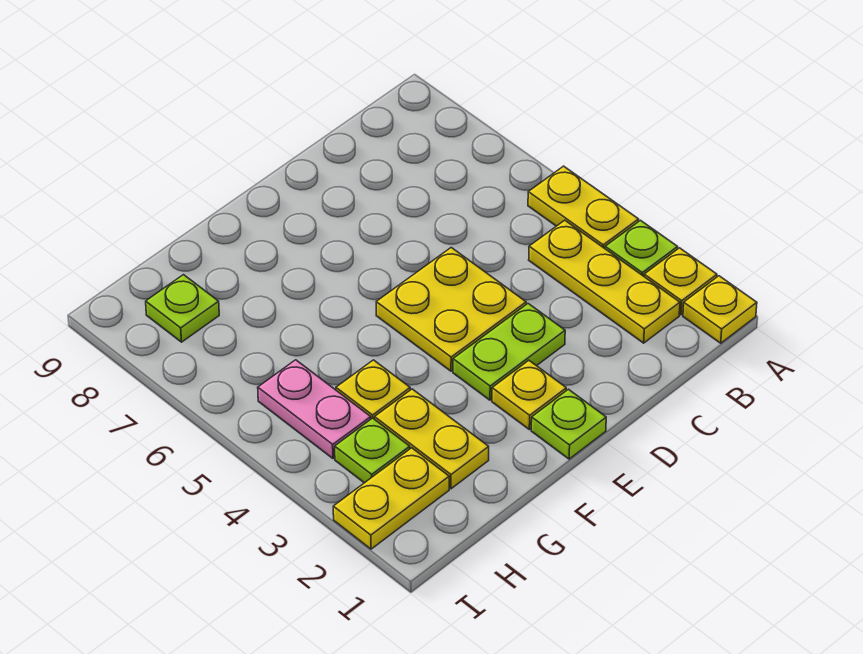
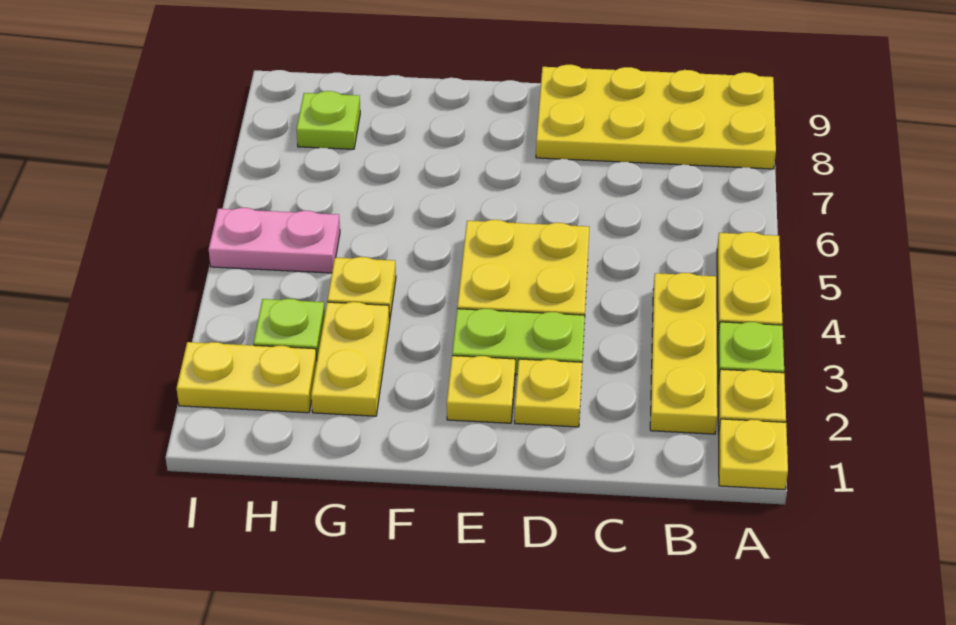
none -> yellow plate A8:D9 level 1
none -> yellow plate D2 level 1
lime plate E1 level 1 -> none
pink plate H4:H5 level 1 -> pink plate H5:I5 level 1

